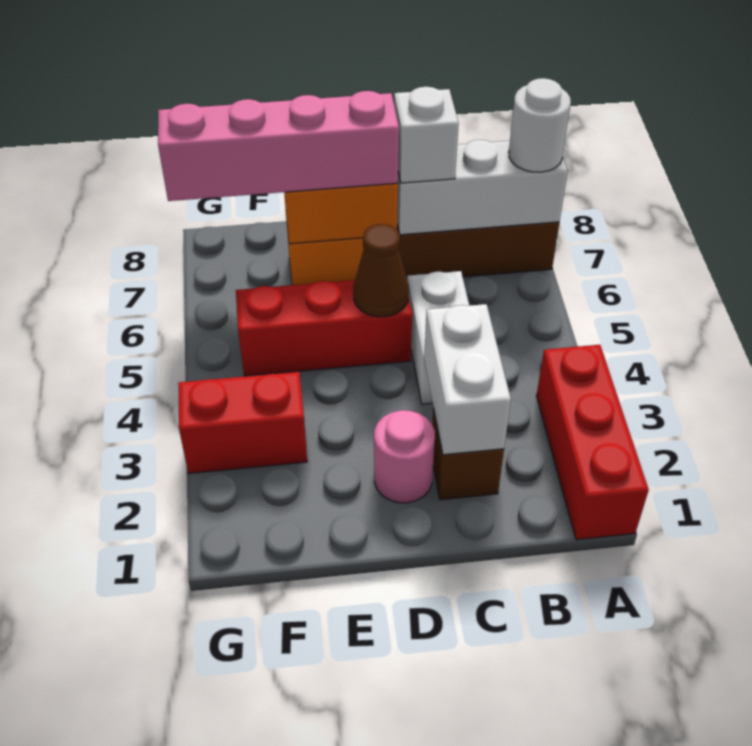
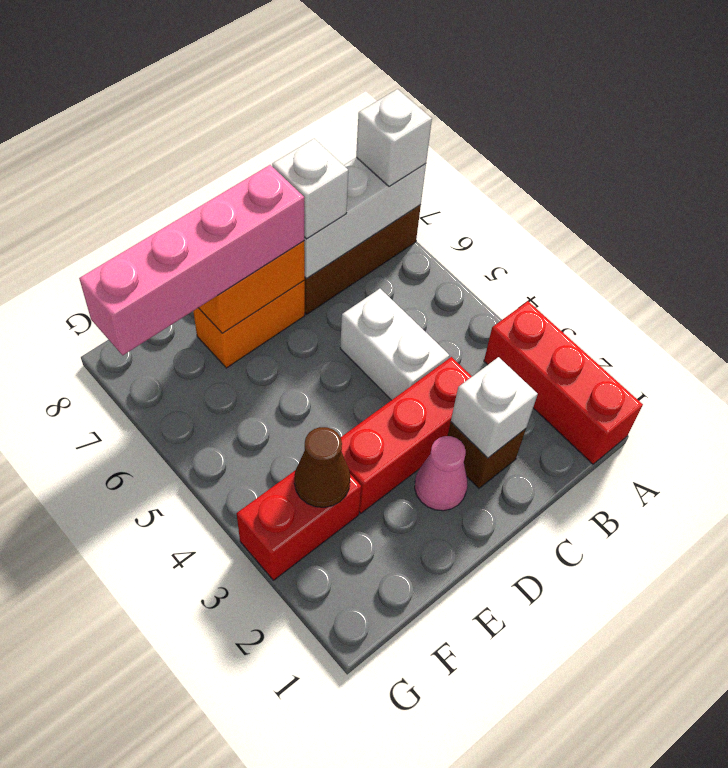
white round brick A7 level 3 -> white brick A7 level 3
white brick C2:C3 level 2 -> white brick C2 level 2
pink round brick D2 level 1 -> pink cone D2 level 1
red brick D5:F5 level 1 -> red brick C3:E3 level 1
brown cone D5 level 2 -> brown cone F3 level 2

